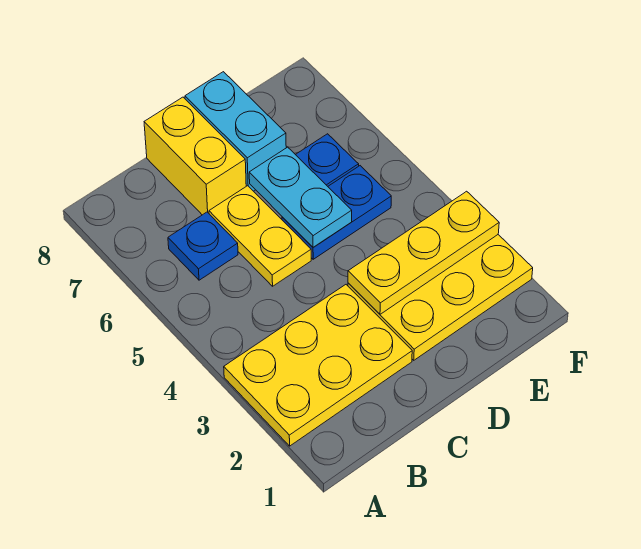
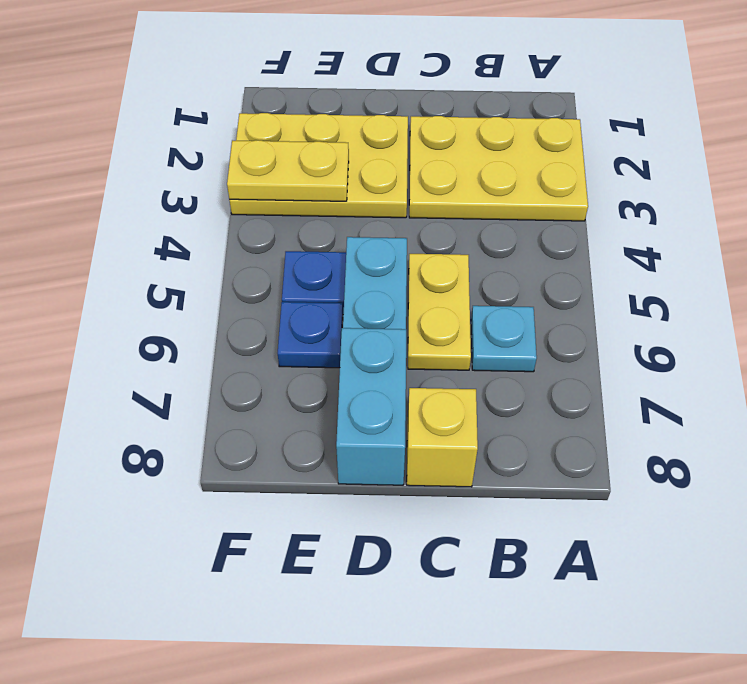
blue plate B6 level 1 -> cyan plate B6 level 1
yellow brick C7:C8 level 1 -> yellow brick C8 level 1
yellow plate D3:F3 level 2 -> yellow plate E3:F3 level 2

